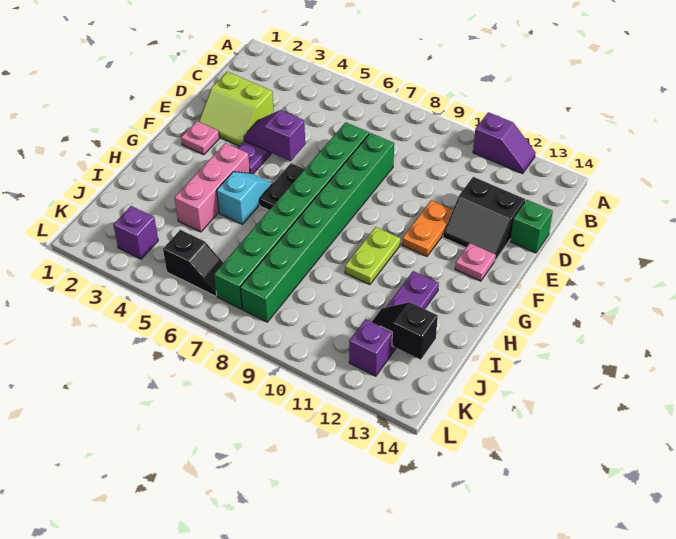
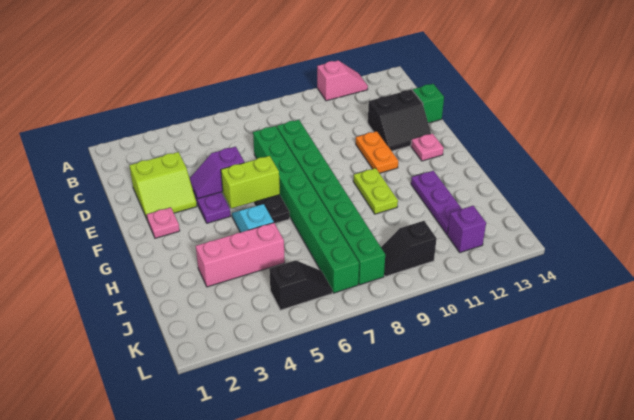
purple slope A11:A12 level 1 top 11 -> pink slope A11:A12 level 1 top 11
none -> lime brick F5:F6 level 2
pink brick G4:I4 level 1 -> pink brick I3:I5 level 1
black slope J12:J13 level 2 top 13 -> black slope K9:K10 level 1 top 10
purple brick K3 level 1 -> none

